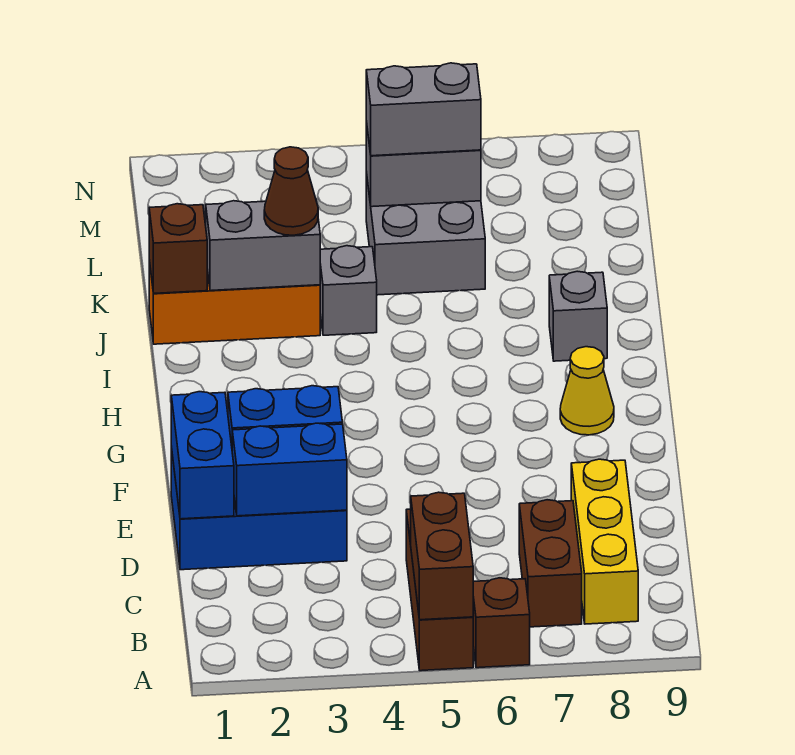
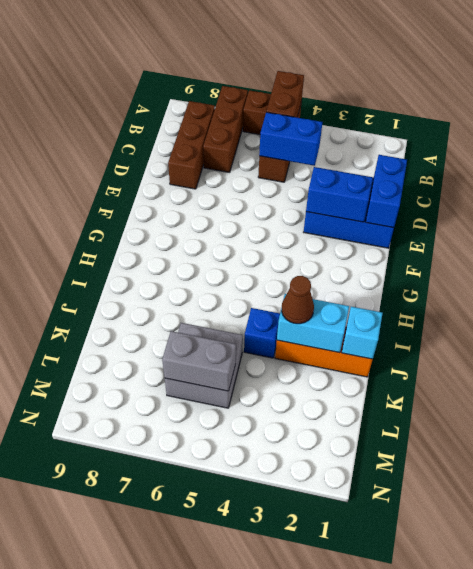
brown brick B7:C7 level 1 -> brown brick A7:C7 level 1
yellow brick B8:D8 level 1 -> brown brick B8:D8 level 1
blue brick D2:D3 level 2 -> blue brick C4:C5 level 2
yellow cone G8 level 1 -> none
grey brick I8 level 1 -> none
brown brick J1 level 2 -> cyan brick J1 level 2
grey brick J2:J3 level 2 -> cyan brick J2:J3 level 2
grey brick J4 level 1 -> blue brick J4 level 1
grey brick L5:L6 level 3 -> none

